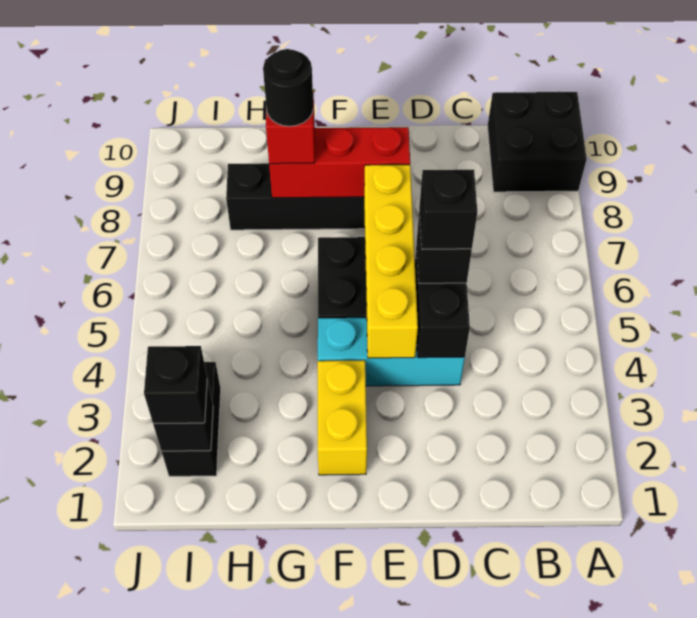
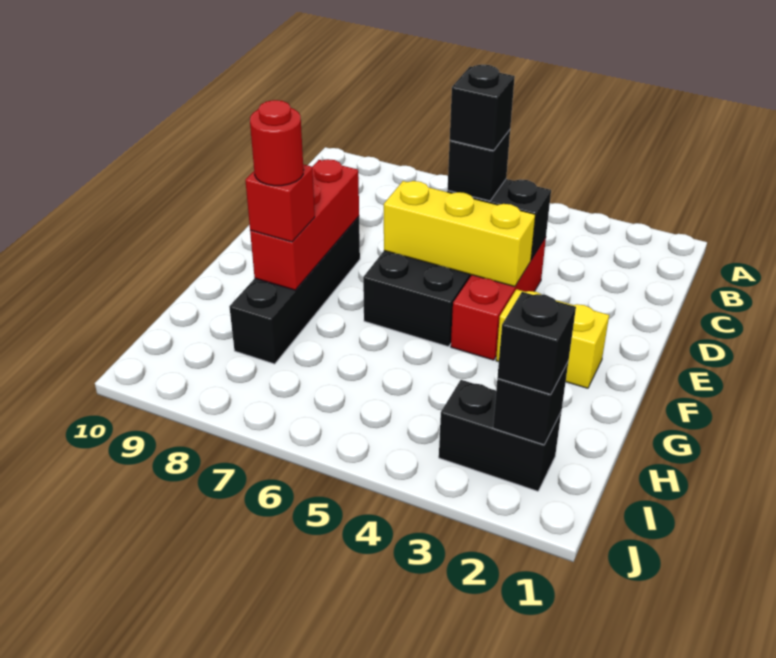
black brick A9:B10 level 1 -> none
cyan brick D4:F4 level 1 -> red brick D4:F4 level 1
yellow brick E4:E7 level 2 -> yellow brick E4:E6 level 2
black round brick G8 level 4 -> red round brick G8 level 4

